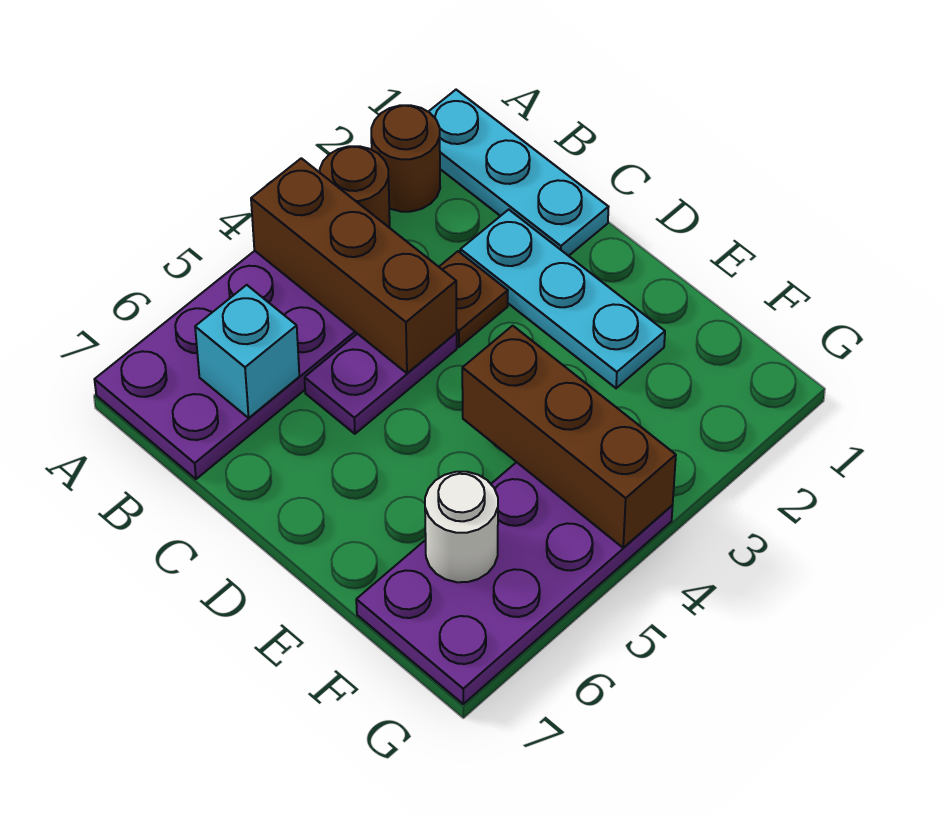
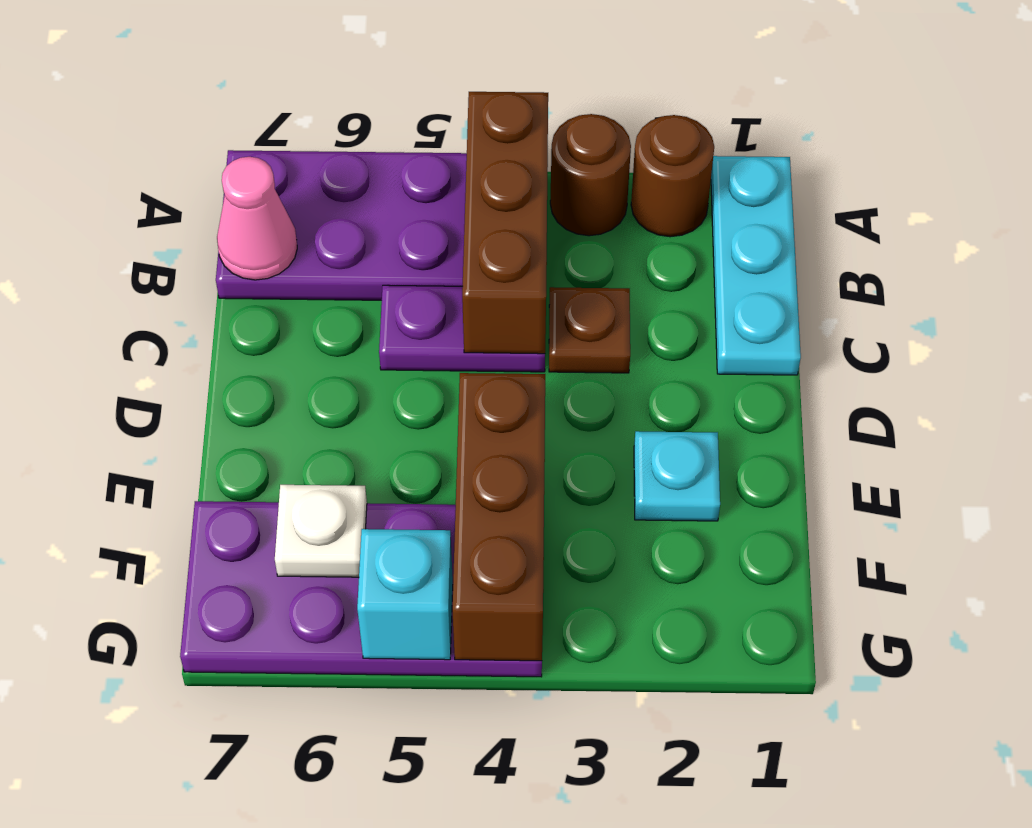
cyan brick B6 level 2 -> cyan brick G5 level 2
none -> pink cone B7 level 2
cyan plate C2:E2 level 1 -> cyan plate E2 level 1
white round brick F6 level 2 -> white plate F6 level 2

